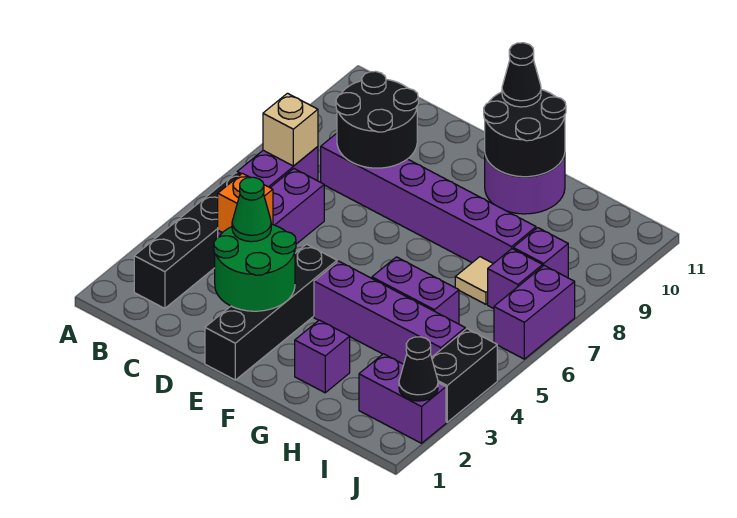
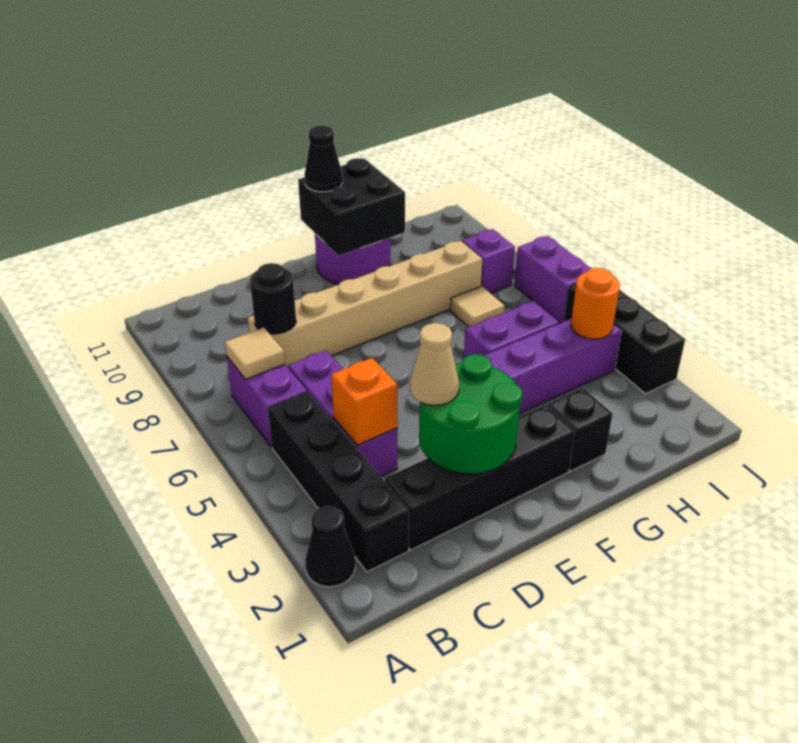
tan brick B7 level 2 -> tan tile B7 level 2
purple brick C8:H8 level 1 -> tan brick C8:H8 level 1
black round brick C8:D9 level 2 -> black round brick C8 level 2
green cone D3 level 3 -> tan cone D3 level 3
black brick E1:E4 level 1 -> black brick C2:F2 level 1
black round brick F10:G11 level 2 -> black brick F10:G11 level 2
purple brick G2 level 1 -> black brick G2 level 1
purple brick I2:J2 level 1 -> none
none -> orange round brick I4 level 2
purple brick I7 level 1 -> none
black cone J2 level 2 -> black cone A2 level 1
black brick J3:J4 level 1 -> black brick J3:J5 level 1

